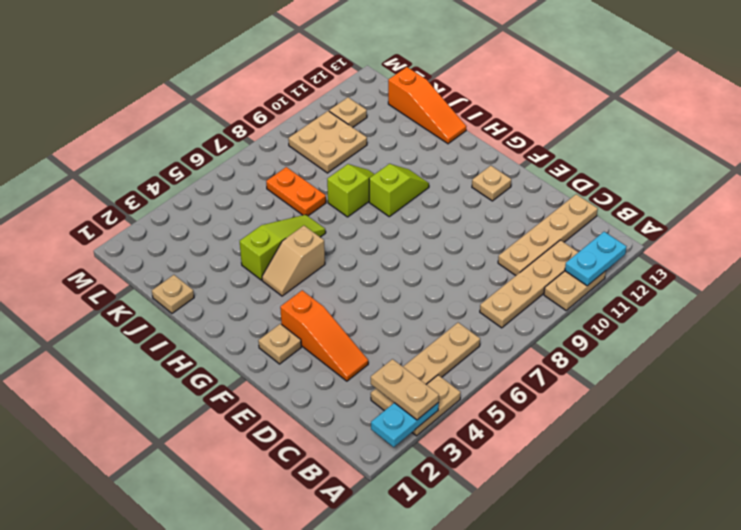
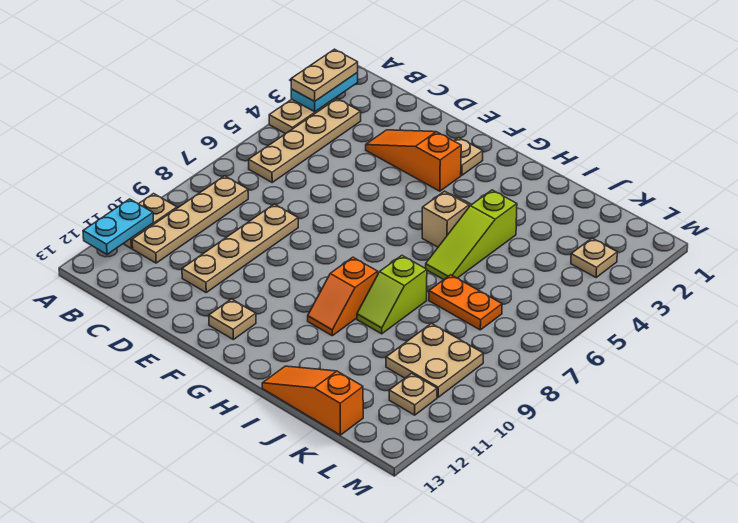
tan plate A3:B3 level 3 -> tan plate A2:A3 level 3
tan plate C10:C13 level 1 -> tan plate D8:D11 level 1
lime slope H9:H10 level 1 top 9 -> orange slope H9:H10 level 1 top 9
tan plate J1 level 1 -> tan plate L3 level 1

